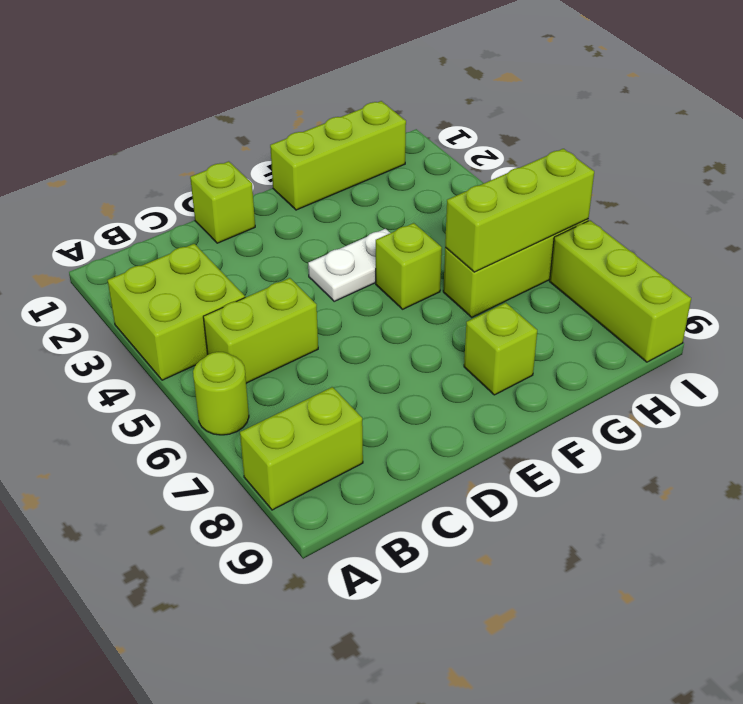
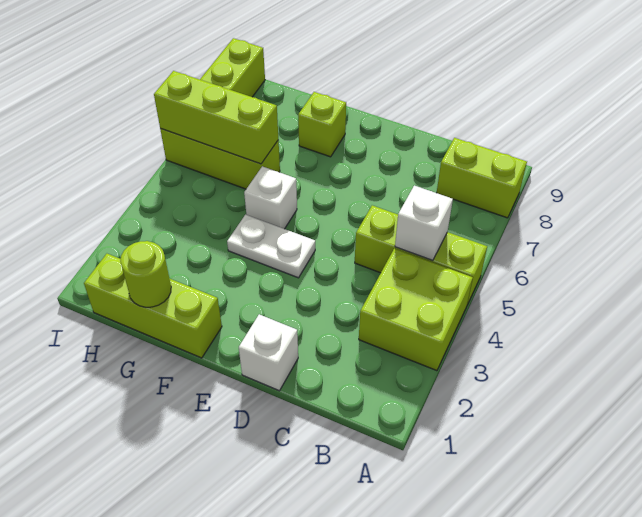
lime round brick A6 level 1 -> lime round brick G1 level 2
lime brick B5:C5 level 1 -> lime brick A5:C5 level 1
none -> white brick B5 level 2
lime brick D1 level 1 -> white brick D1 level 1
lime brick F5 level 1 -> white brick F5 level 1

